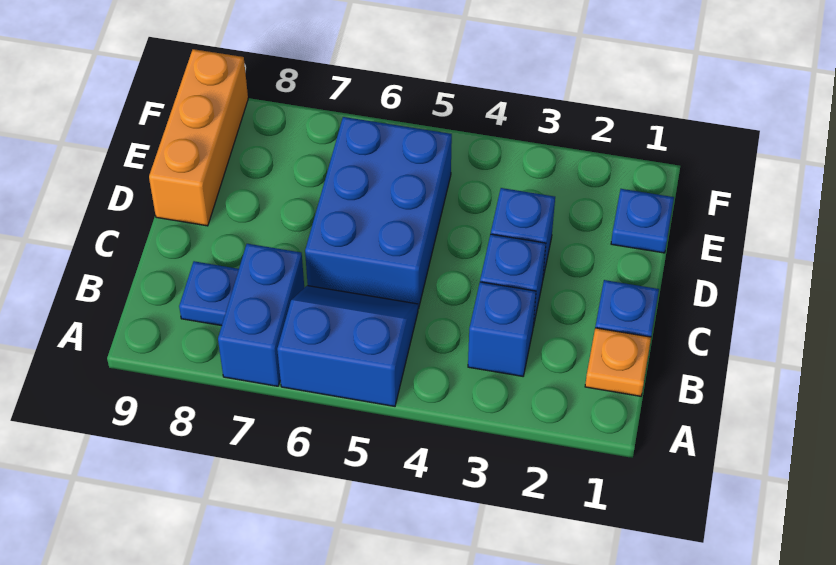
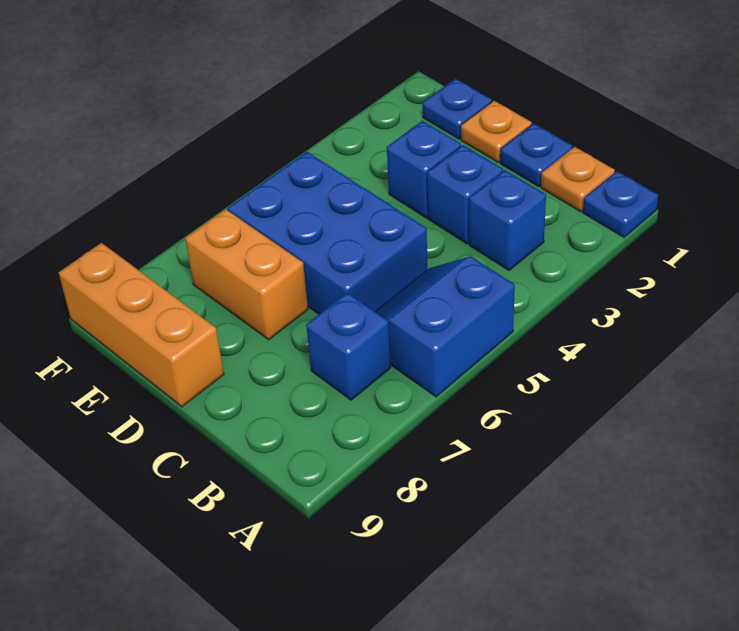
blue brick A7:B7 level 1 -> blue brick B7 level 1
blue plate B8 level 1 -> blue plate A1 level 1
none -> orange plate D1 level 1
none -> orange brick D7:E7 level 1

